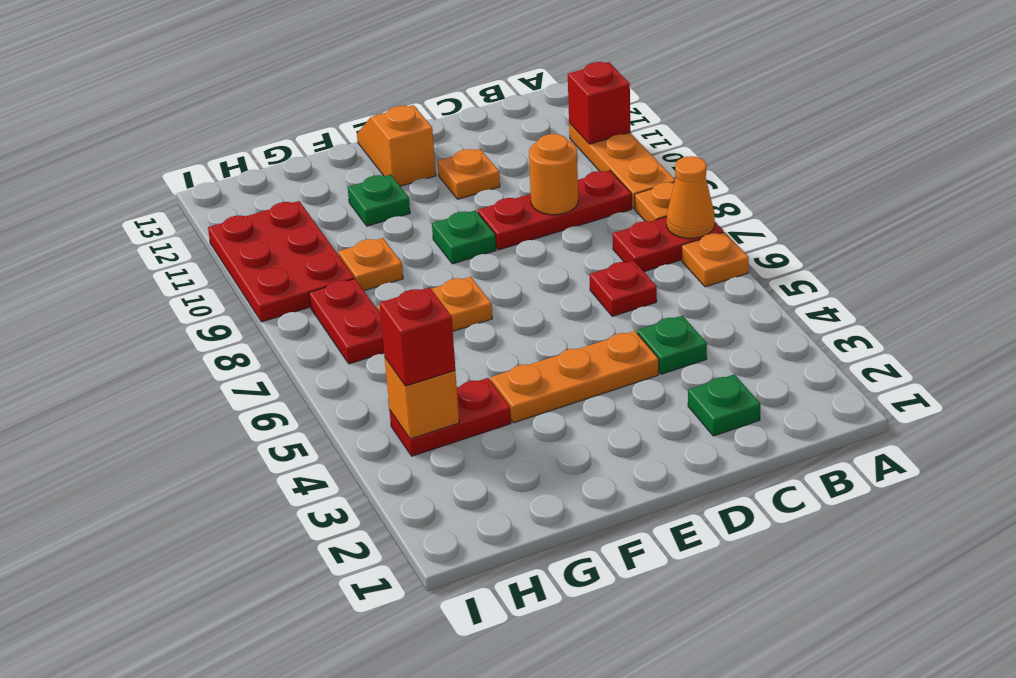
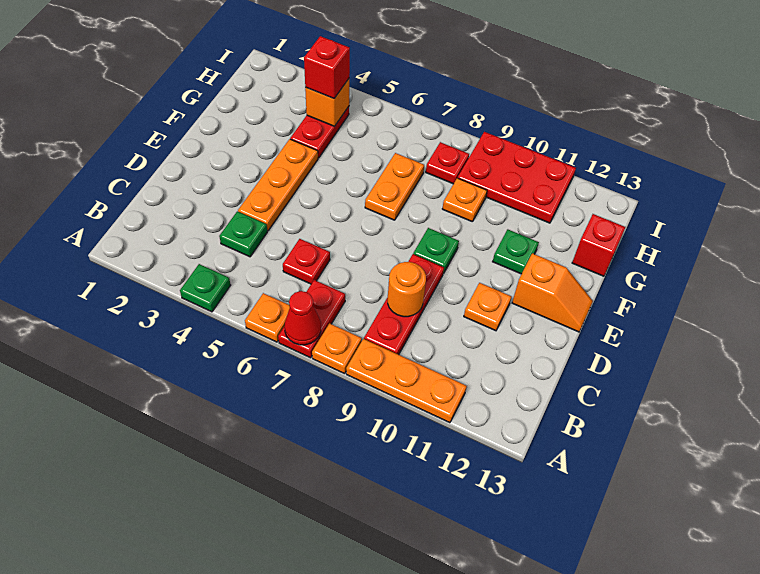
orange cone A7 level 2 -> red cone A7 level 2
red brick A11 level 2 -> red brick G13 level 1
green plate C2 level 1 -> green plate A4 level 1
red plate H7:H8 level 1 -> red plate H8 level 1

